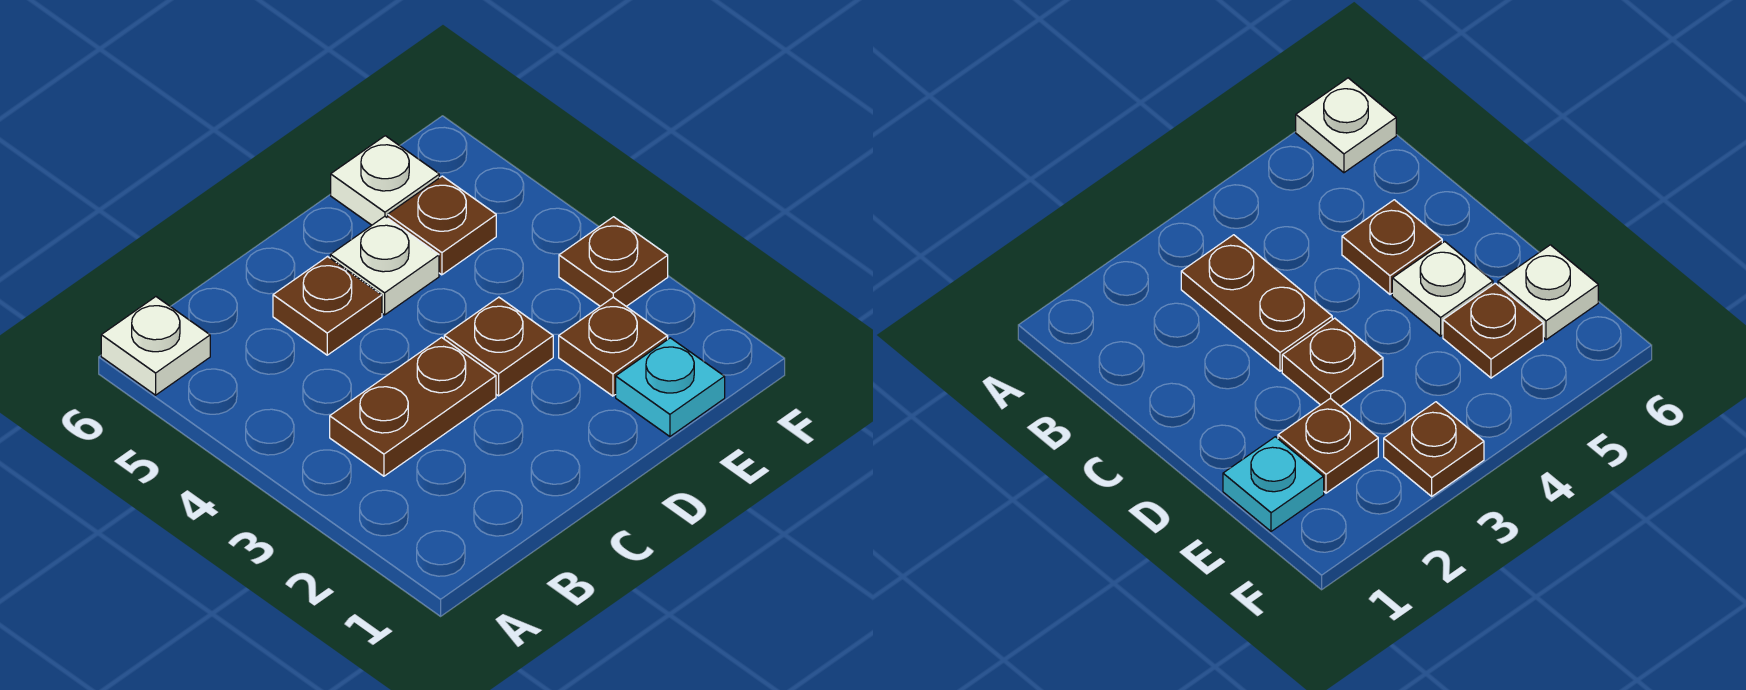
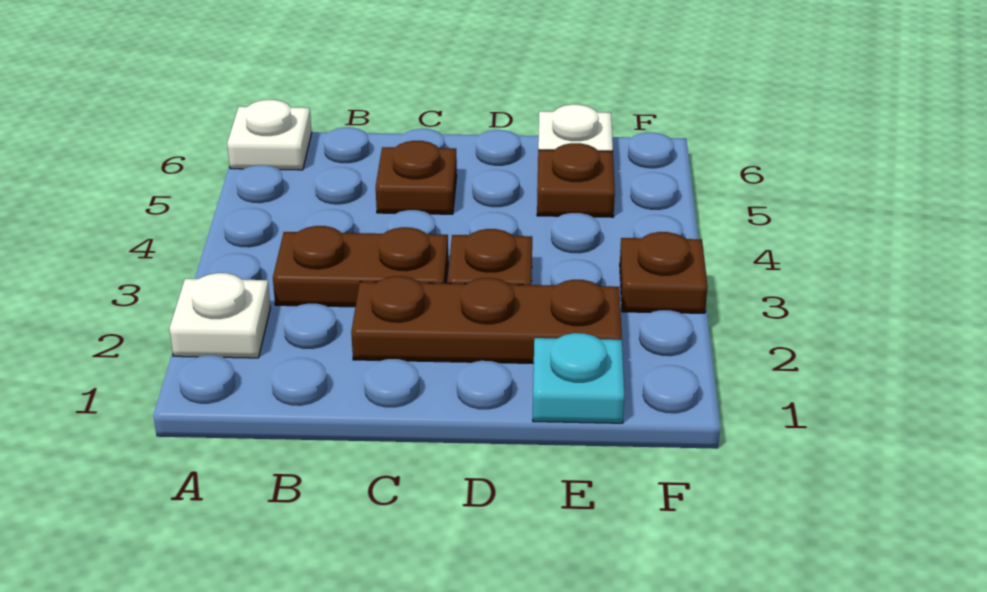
white plate D5 level 1 -> white plate A2 level 1
brown plate E2 level 1 -> brown plate C2:E2 level 1

